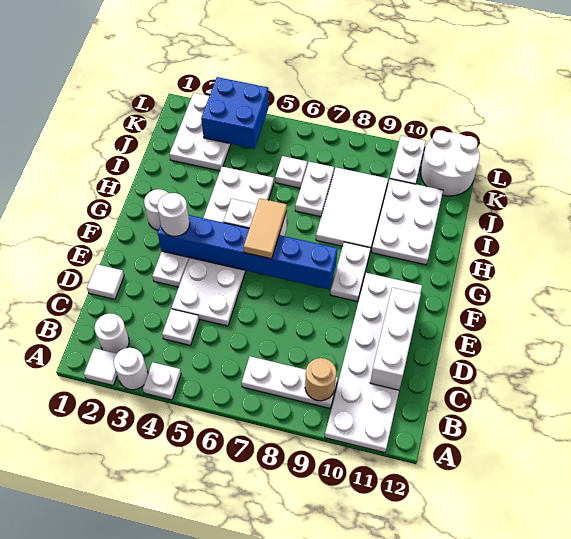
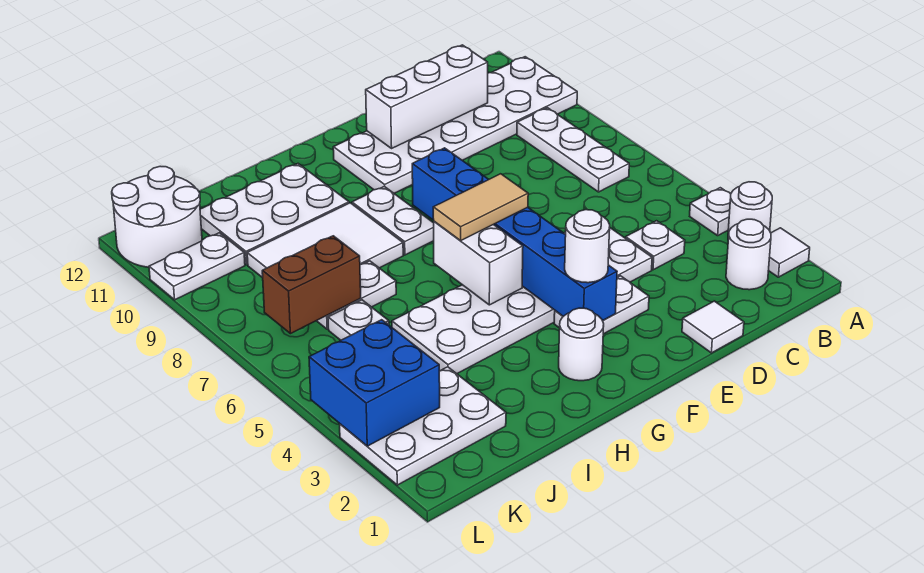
tan round brick B9 level 2 -> none
white plate F9:G9 level 1 -> white plate G8:G9 level 1
none -> brown brick J7:K7 level 2

